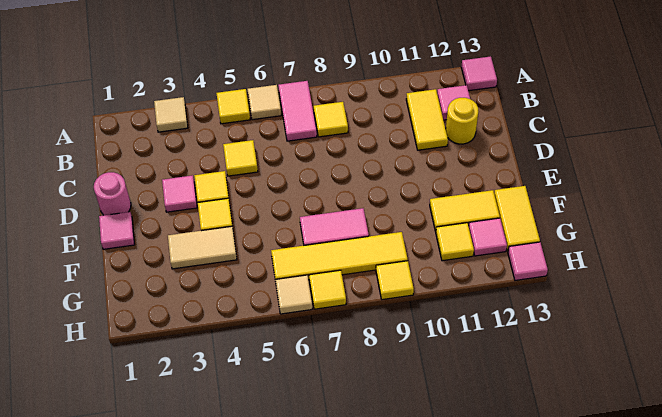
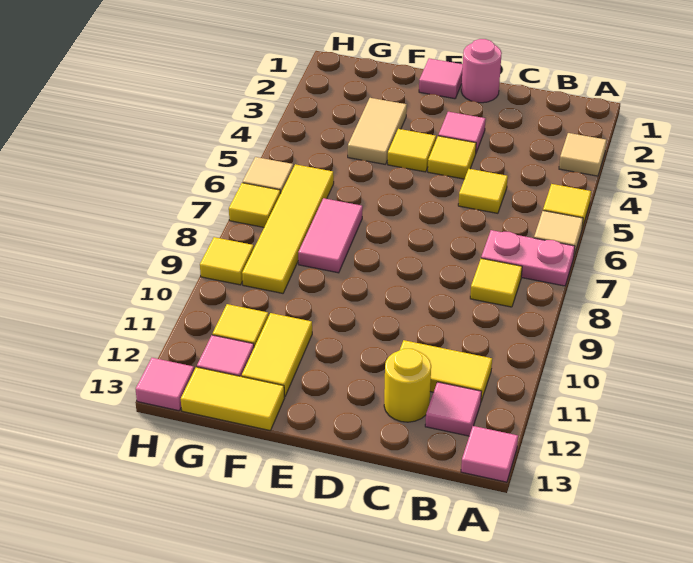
pink tile A7:B7 level 1 -> pink plate A7:B7 level 1

